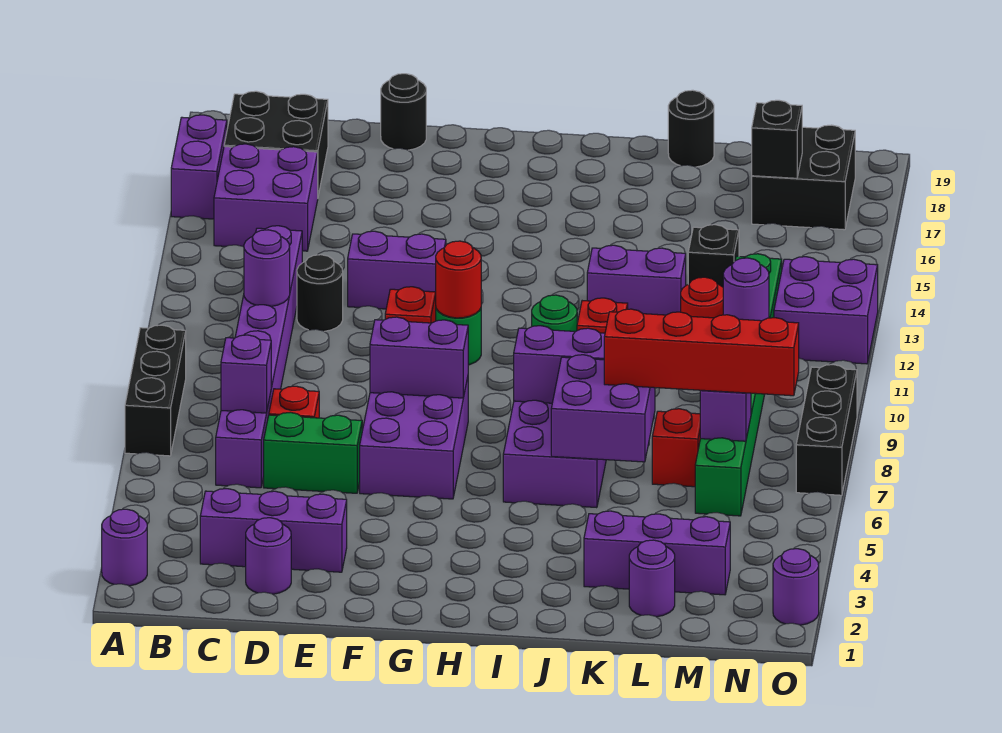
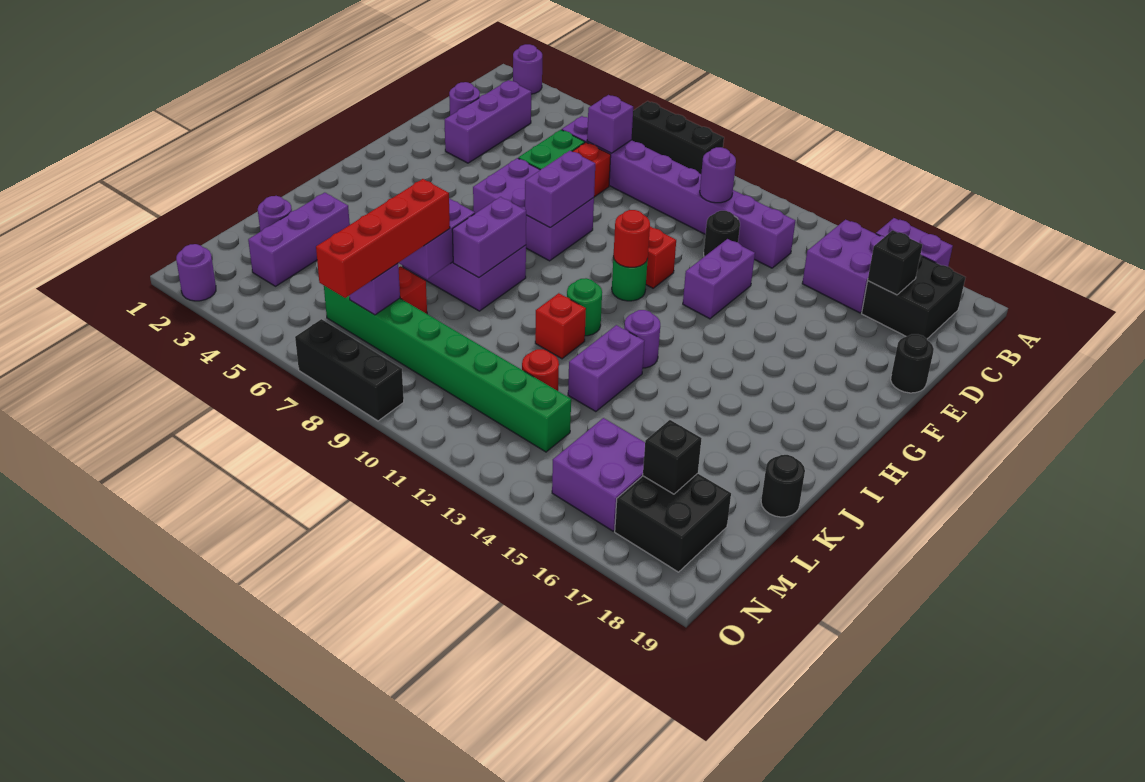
black brick L14 level 1 -> black brick C17 level 2
purple round brick M11 level 2 -> purple round brick I13 level 1
purple brick N12:O13 level 1 -> purple brick M15:N16 level 1

